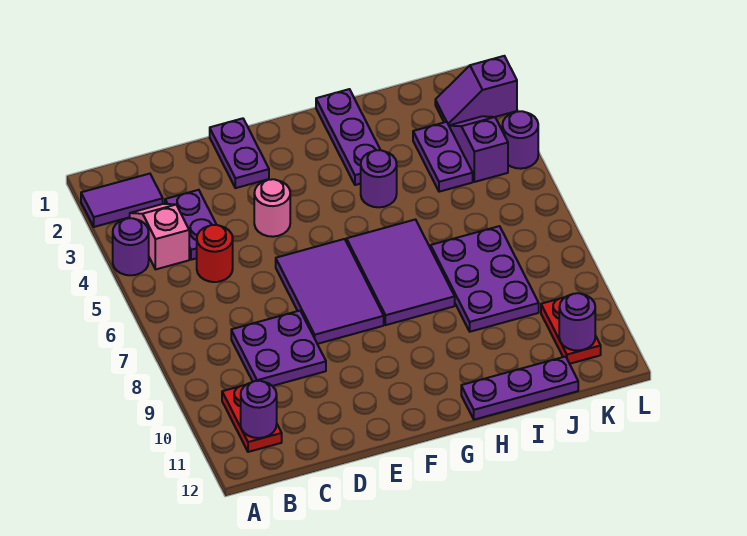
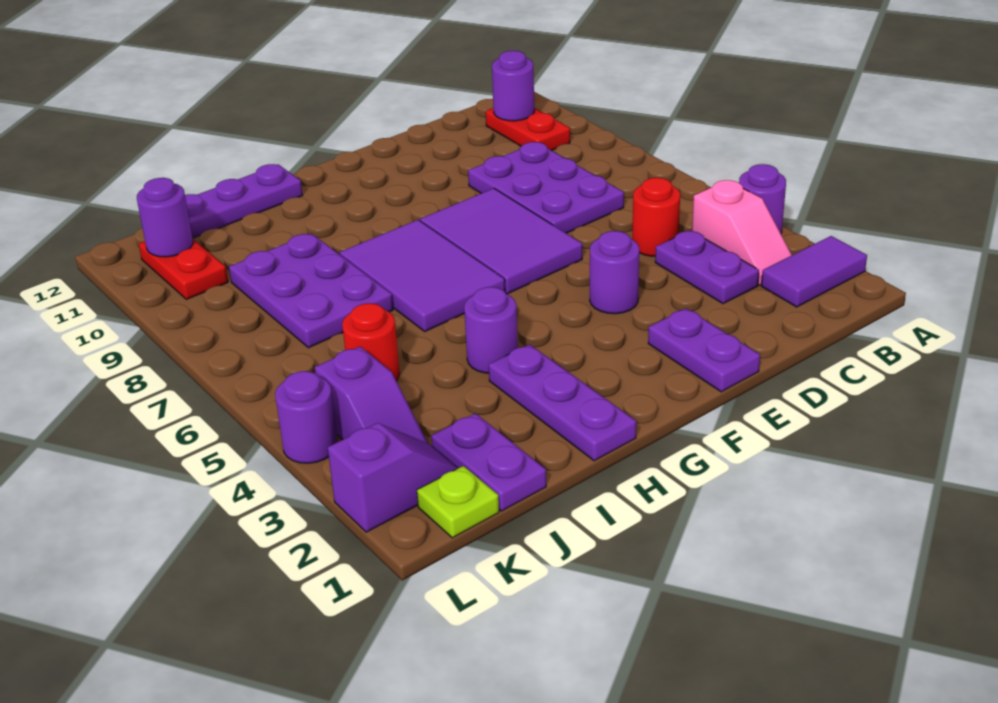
purple plate C8:D9 level 1 -> purple plate C7:D9 level 1
pink round brick E4 level 1 -> purple round brick E4 level 1
purple plate J3:J4 level 1 -> purple plate J1:J2 level 1
none -> red round brick J5 level 1
none -> lime plate K1 level 1

